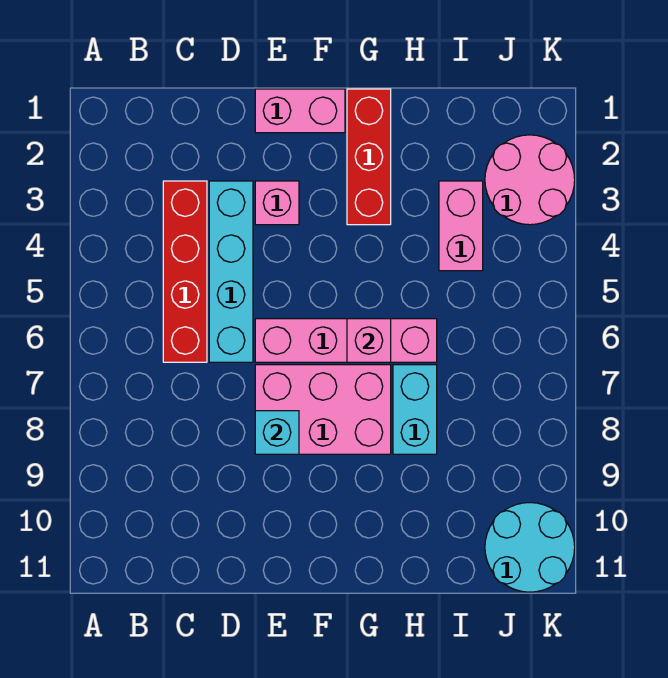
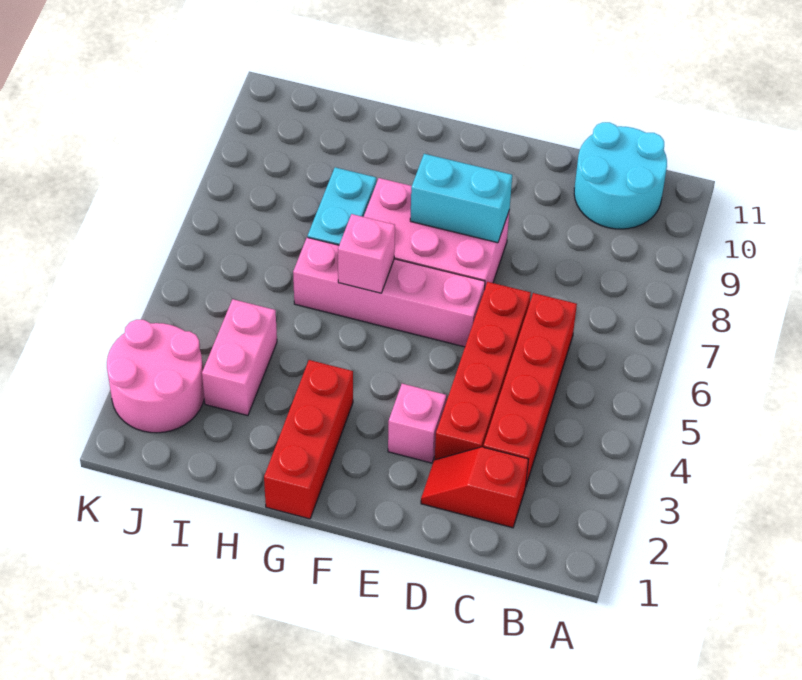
none -> red slope C2:D2 level 1 top C
cyan brick D3:D6 level 1 -> red brick D3:D6 level 1
pink brick E1:F1 level 1 -> none
cyan brick E8 level 2 -> cyan brick E8:F8 level 2
cyan round brick J10:K11 level 1 -> cyan round brick B10:C11 level 1

